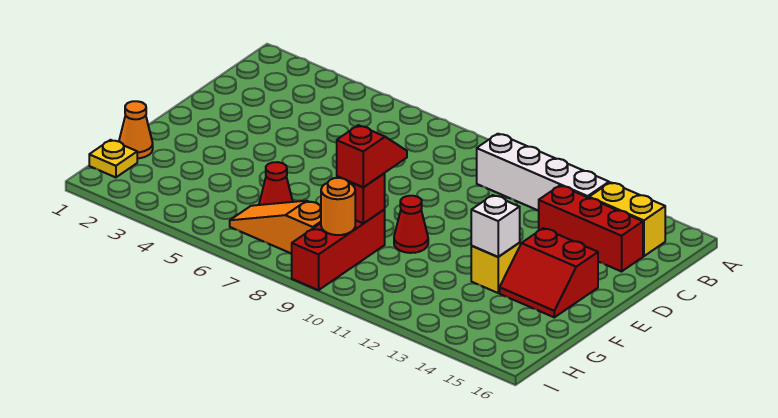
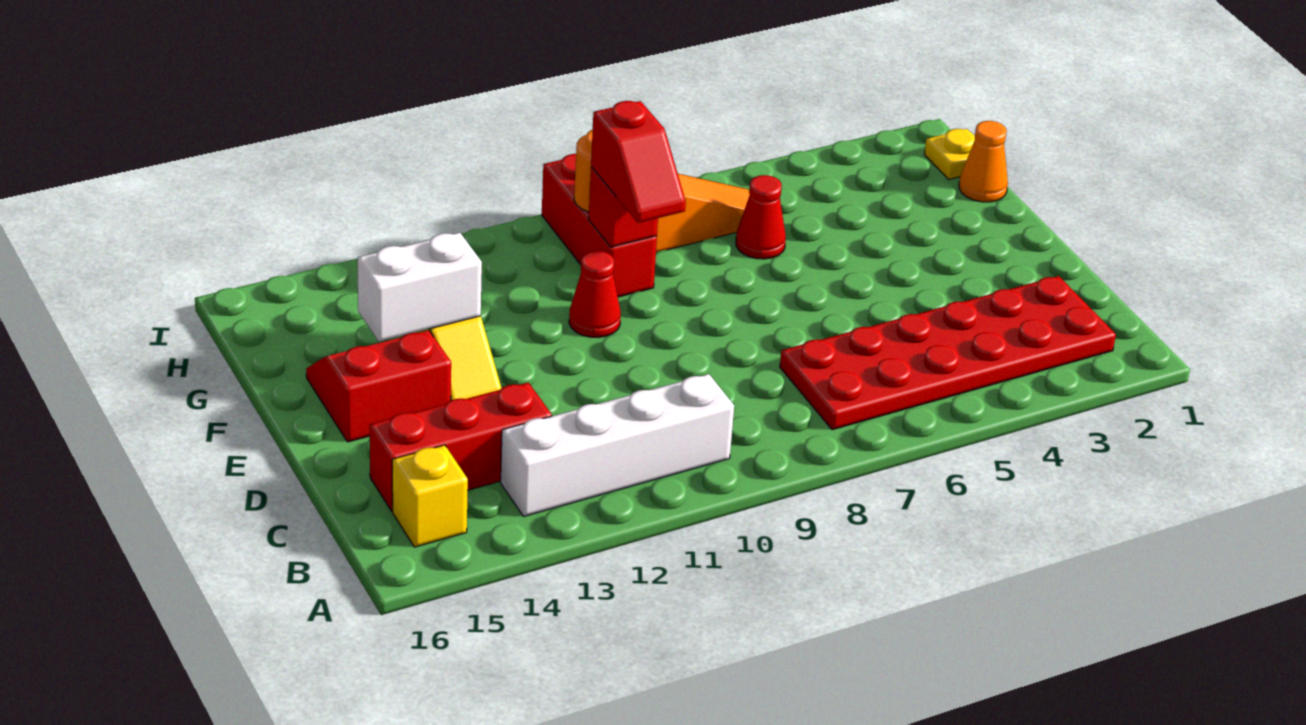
none -> red plate B2:C7 level 1
yellow brick B14:B15 level 1 -> yellow brick B15 level 1
white brick F13 level 2 -> white brick F13:F14 level 2

